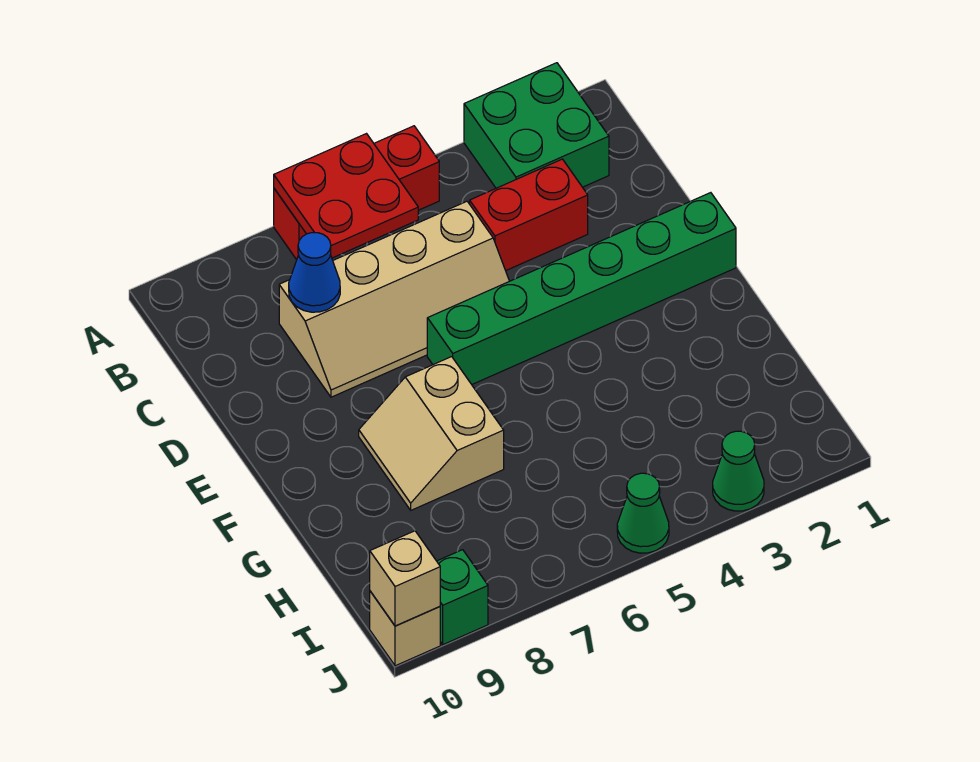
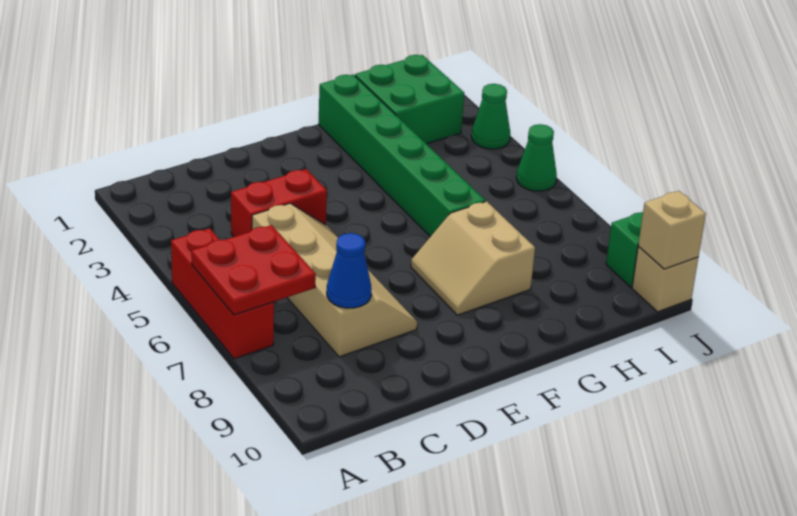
green brick A2:B3 level 1 -> green brick H1:I2 level 1
red brick C3:C4 level 1 -> red brick C4:D4 level 1
green brick E1:E6 level 1 -> green brick G1:G6 level 1
tan slope F7:G8 level 1 top 7 -> tan slope F7:G8 level 1 top G

